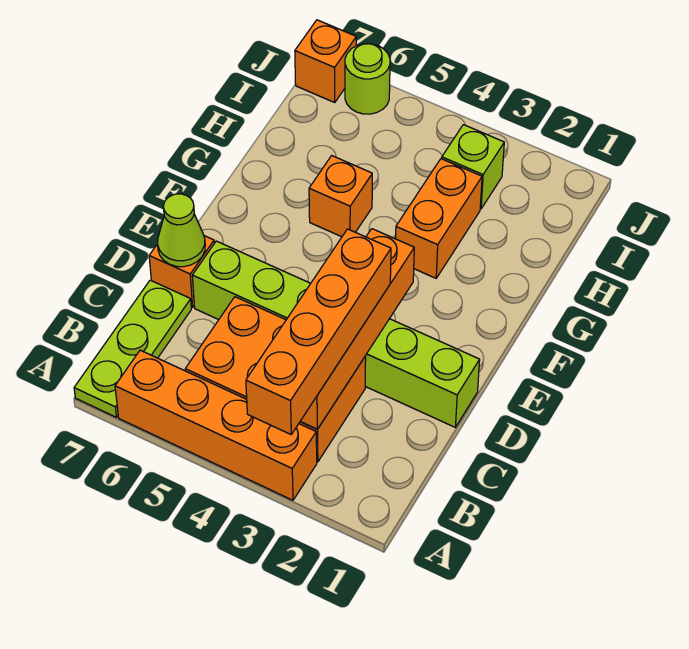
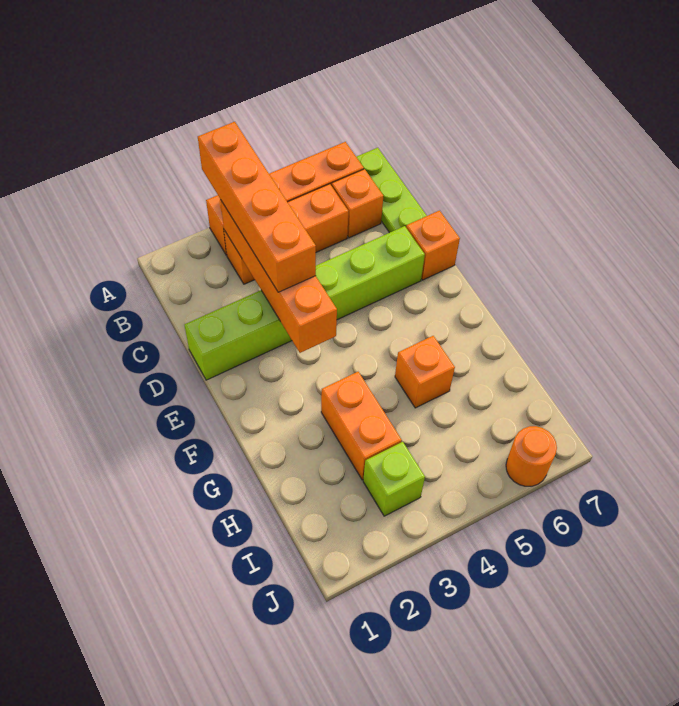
orange brick B3:C5 level 1 -> orange brick B3:B5 level 1
lime cone D7 level 2 -> none
lime round brick J6 level 1 -> orange round brick J6 level 1
orange brick J7 level 1 -> orange brick B6 level 1

